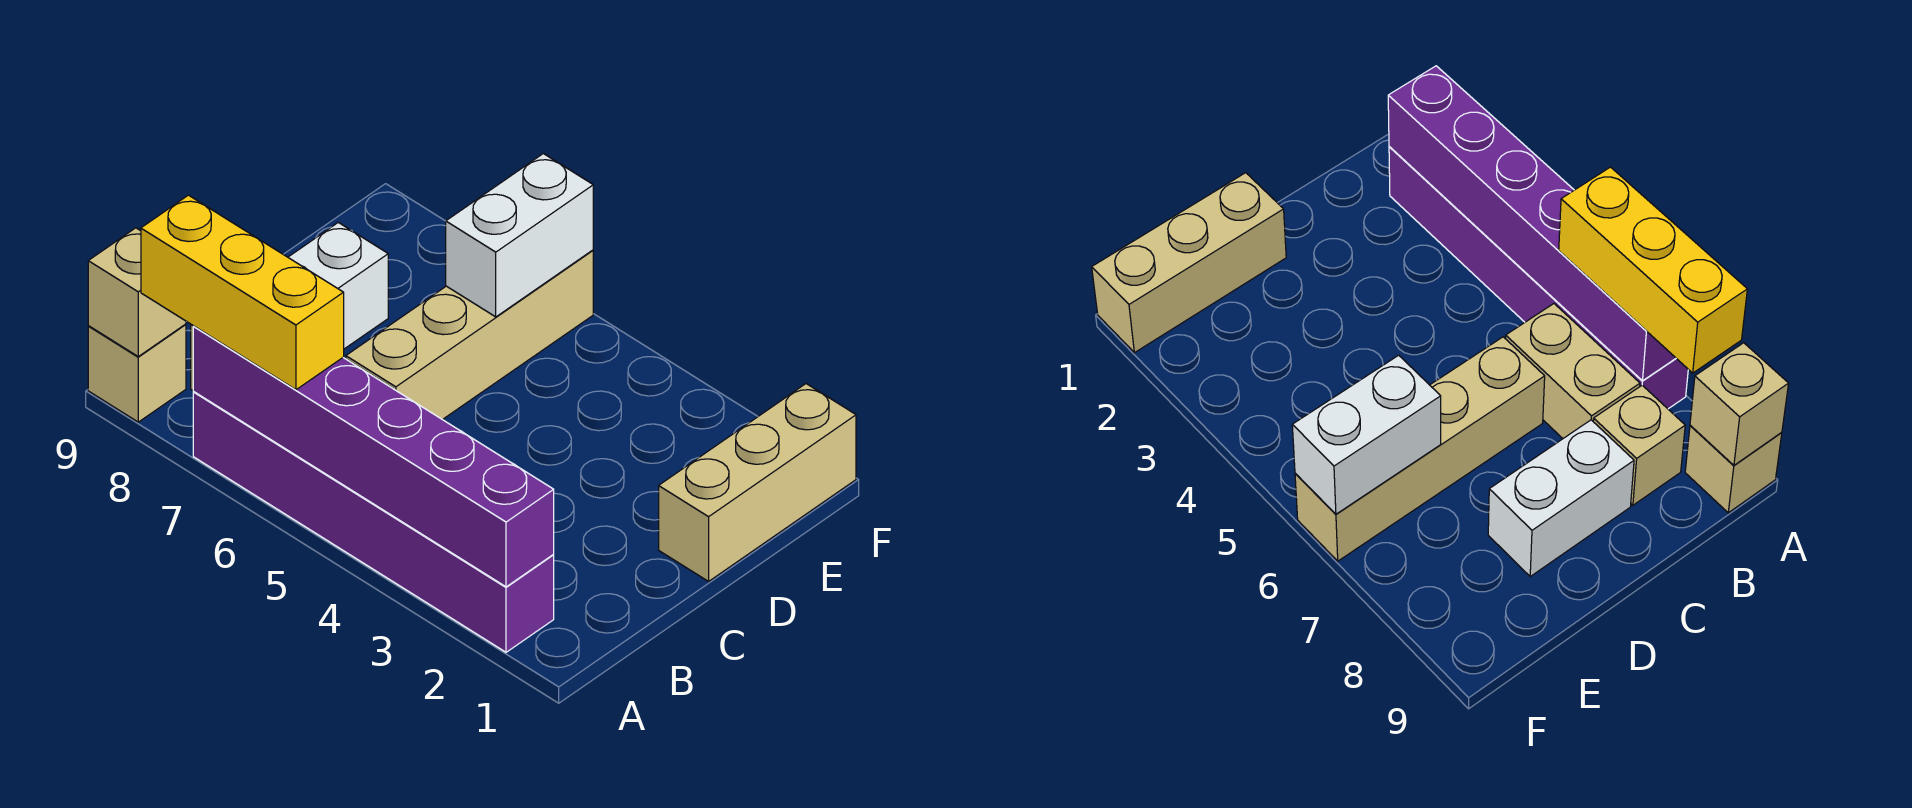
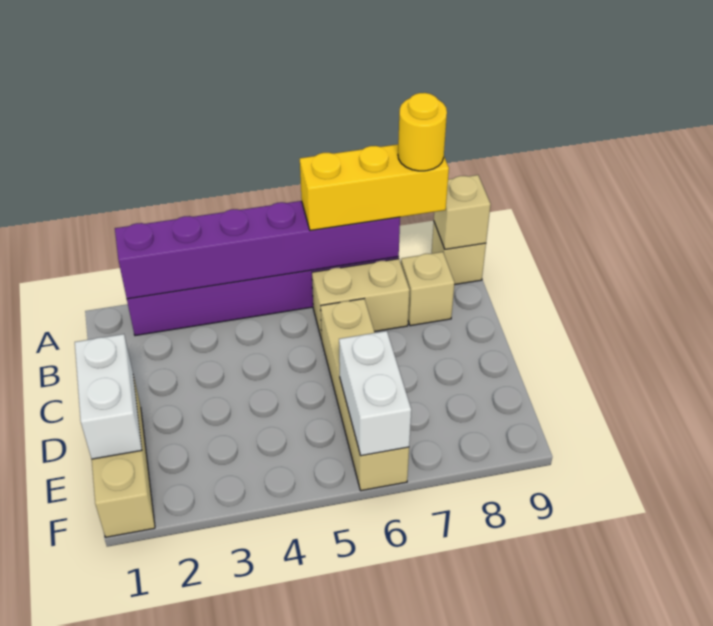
none -> yellow round brick A8 level 4
white brick C8:D8 level 1 -> white brick D1:E1 level 2

